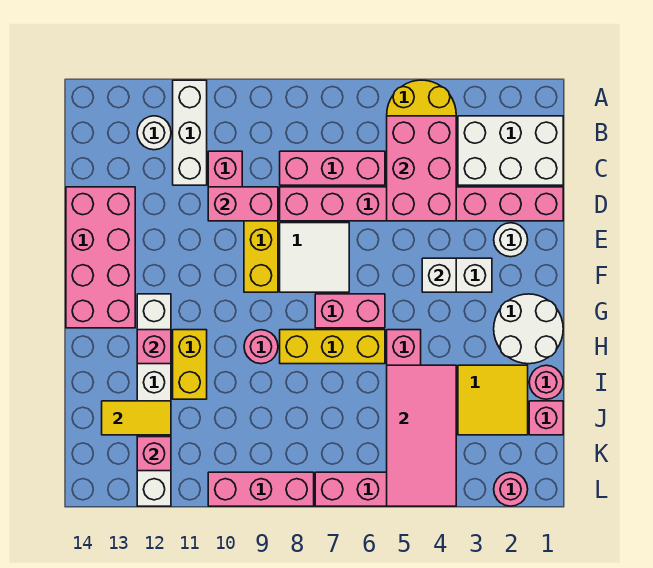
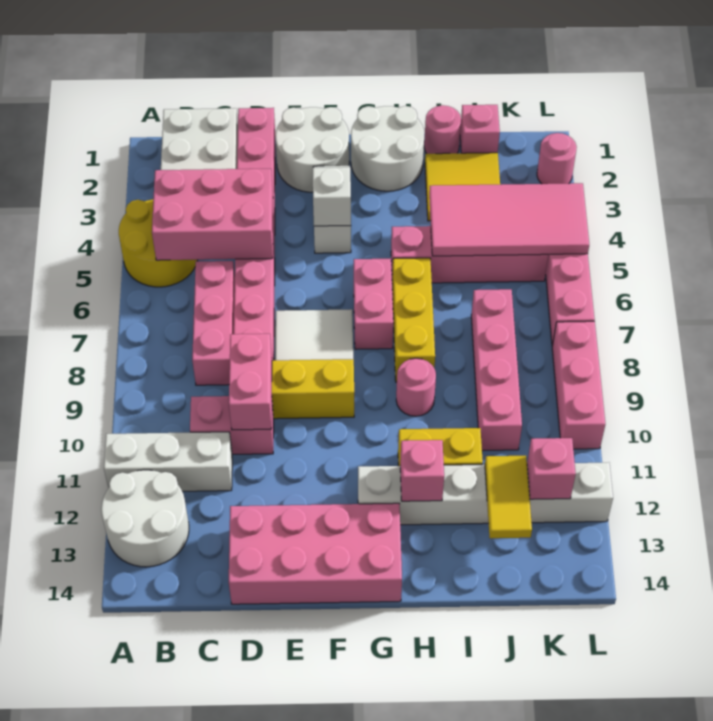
white round brick B12 level 1 -> white round brick A12:B13 level 1
white round brick E2 level 1 -> white round brick E1:F2 level 1
none -> pink brick J7:J10 level 1

